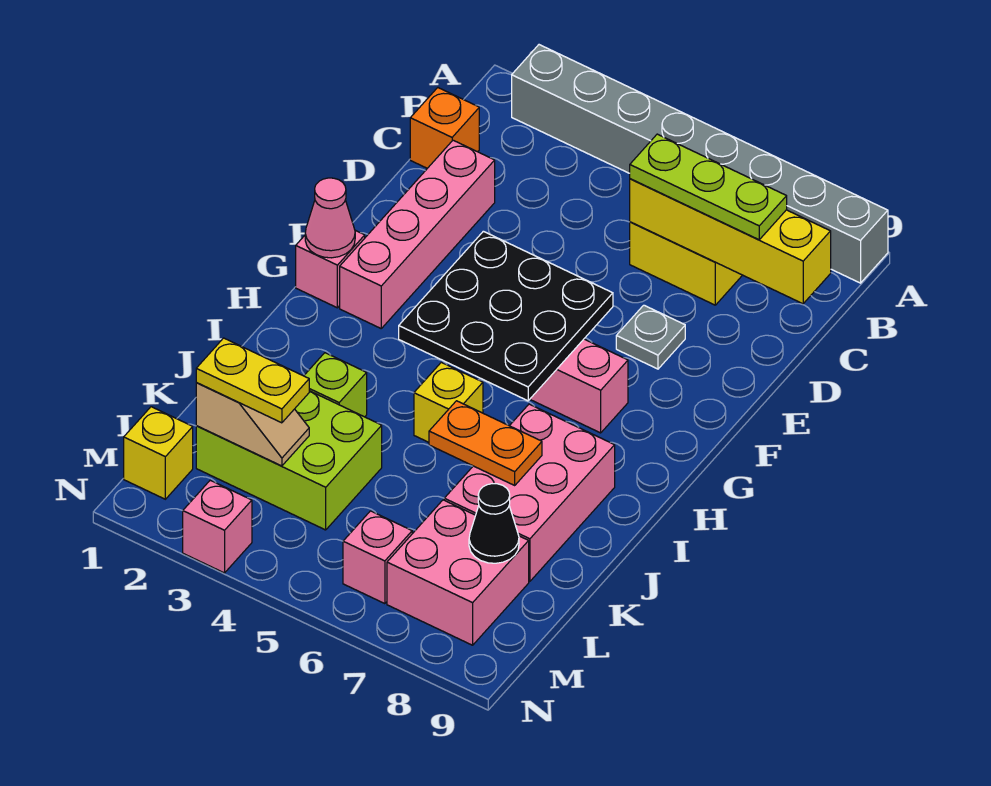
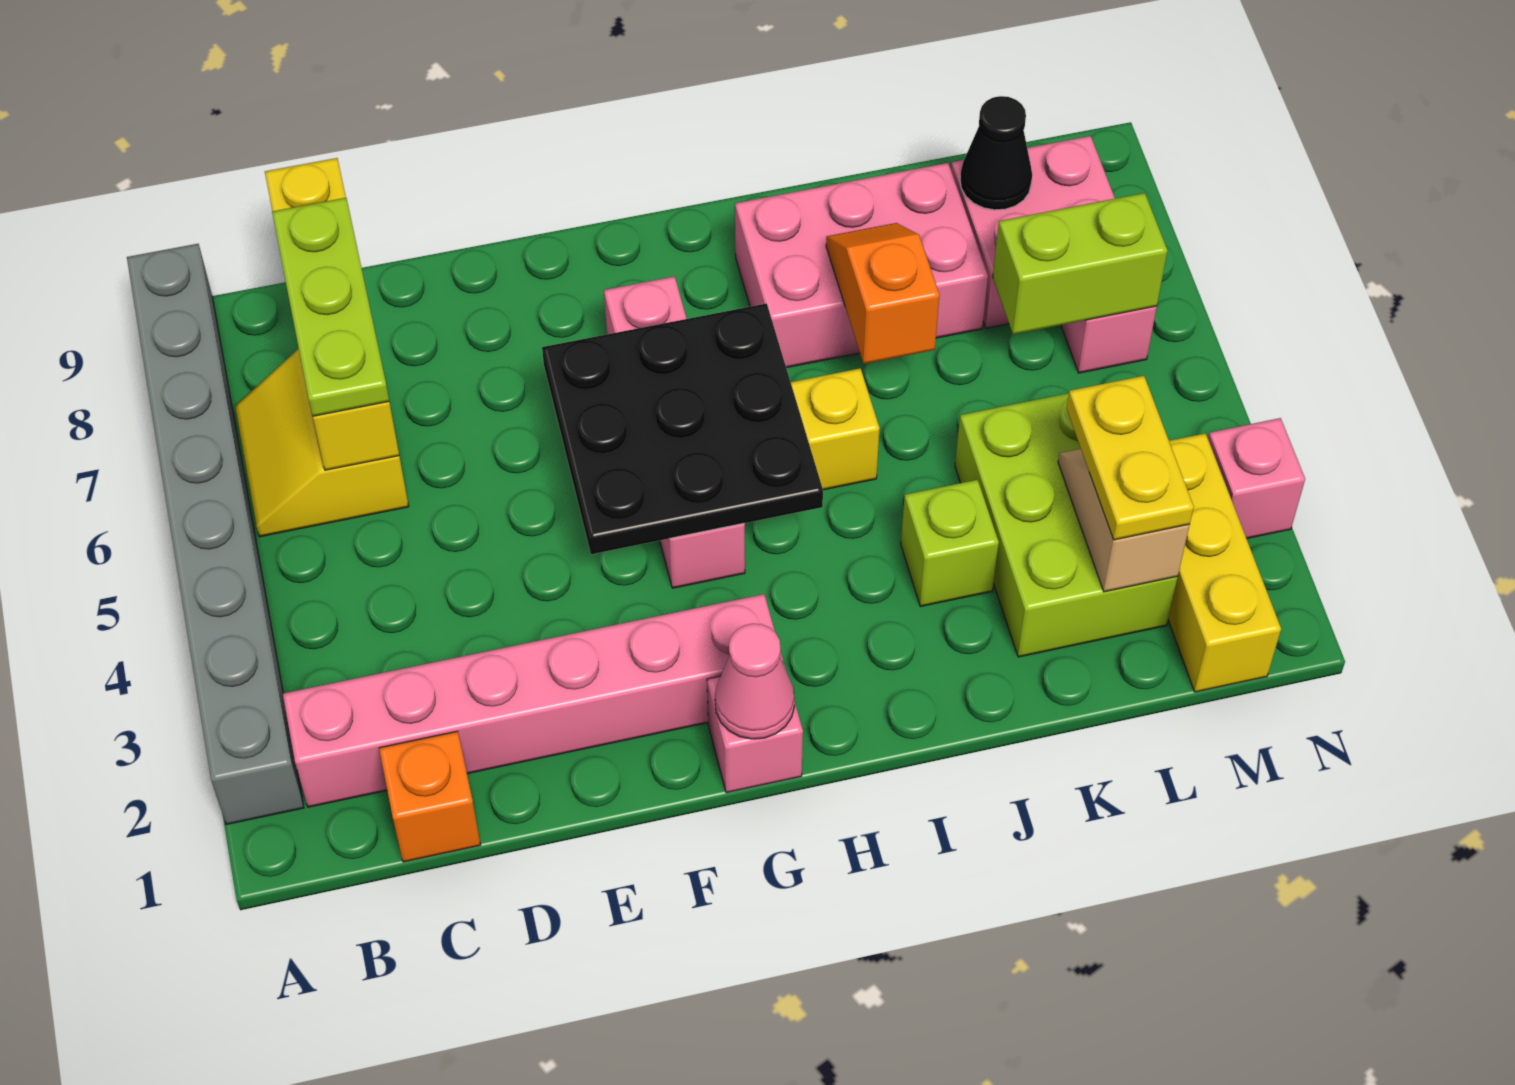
pink brick D2:G2 level 1 -> pink brick B2:G2 level 1
grey plate E7 level 1 -> none
orange plate J6:J7 level 2 -> orange slope J6:J7 level 2 top 6
none -> lime brick L6:M6 level 2
yellow brick M1 level 1 -> yellow brick M1:M3 level 1

